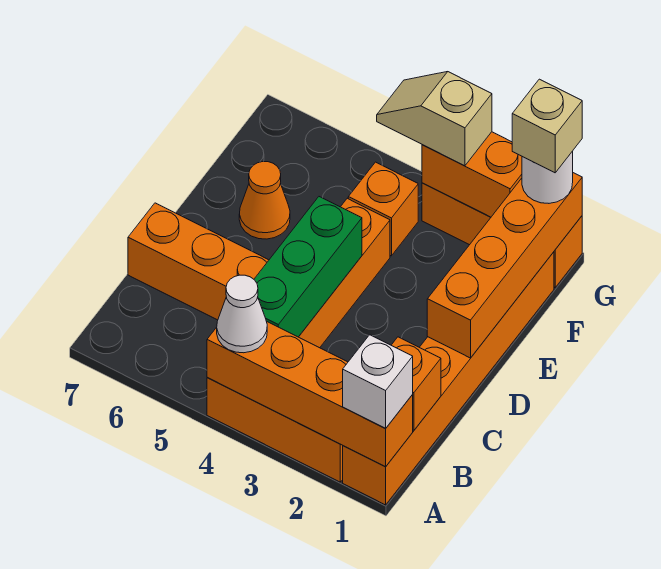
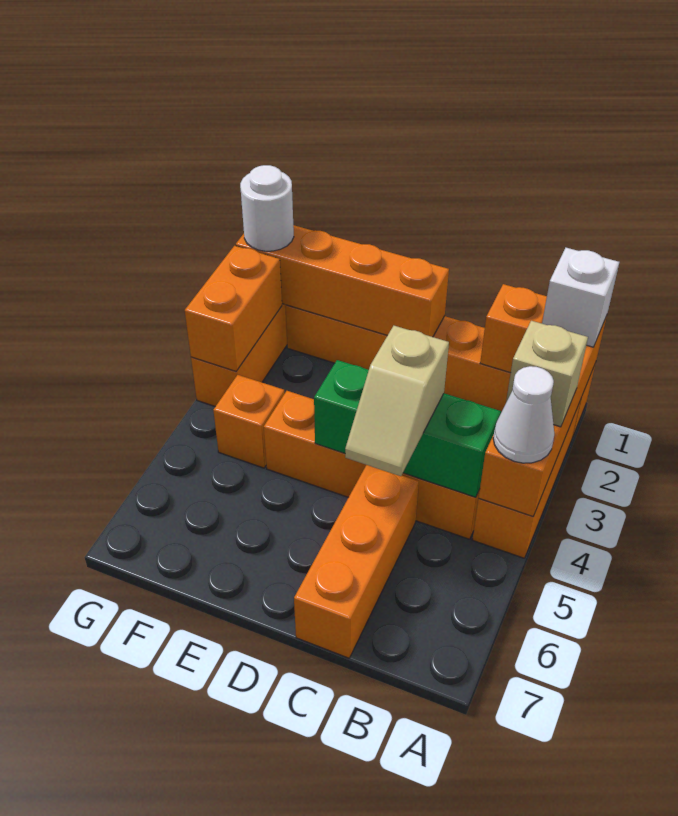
orange cone E6 level 1 -> none
tan brick G1 level 4 -> tan brick A3 level 3
tan slope G3:G4 level 3 top 3 -> tan slope C4:C5 level 3 top 4

